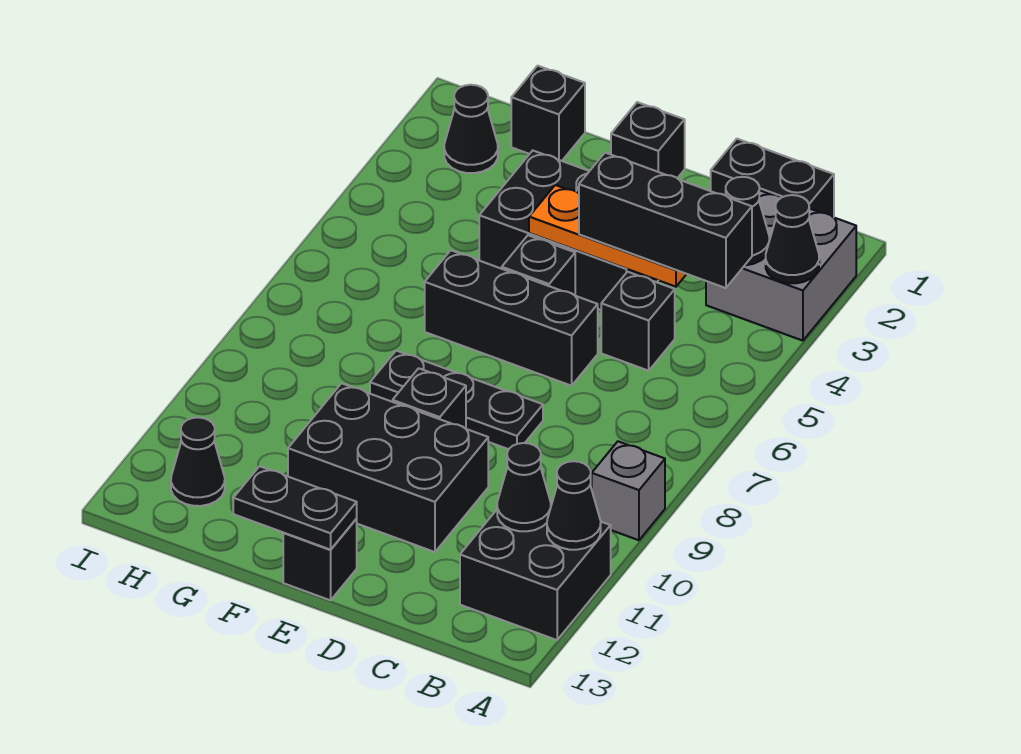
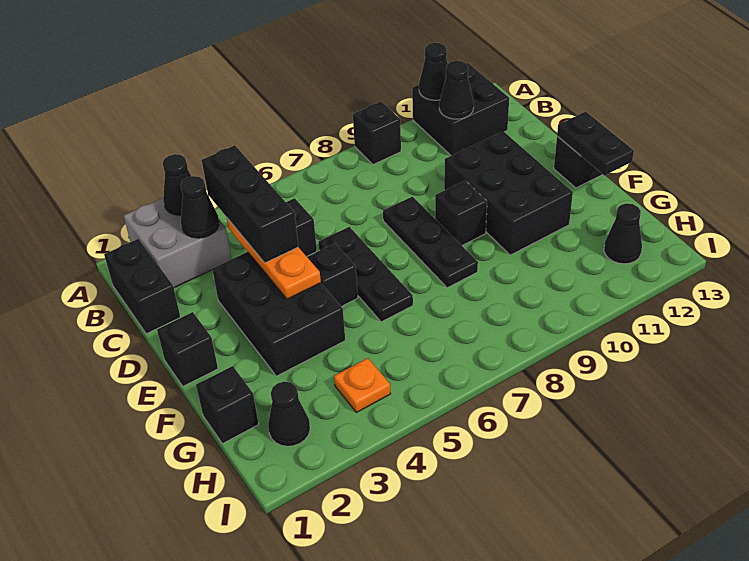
grey brick A9 level 1 -> black brick A9 level 1
black brick D6:F6 level 1 -> black plate D6:F6 level 1
none -> orange plate H4 level 1

